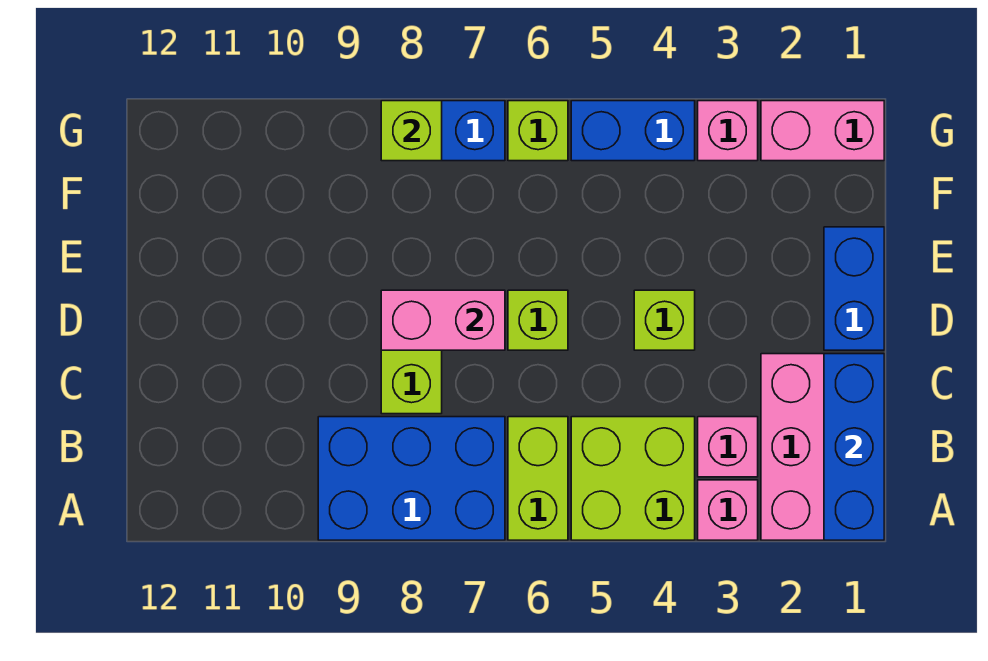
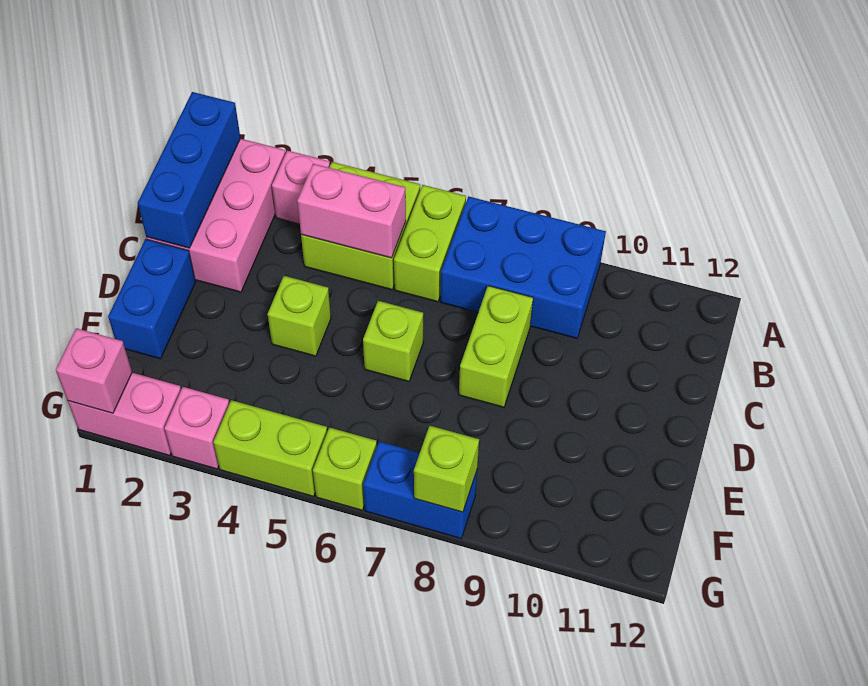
pink brick B3 level 1 -> pink brick G1 level 2
pink brick D7:D8 level 2 -> pink brick B4:B5 level 2
blue brick G4:G5 level 1 -> lime brick G4:G5 level 1

